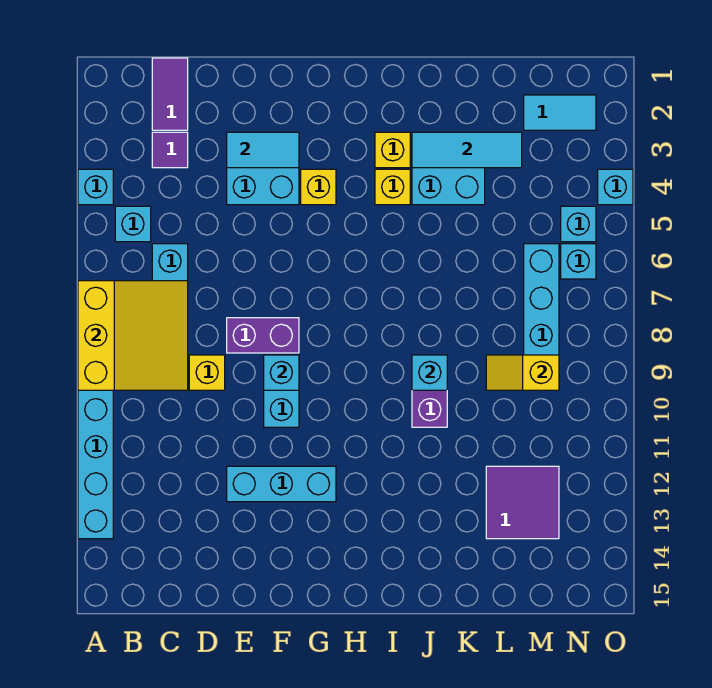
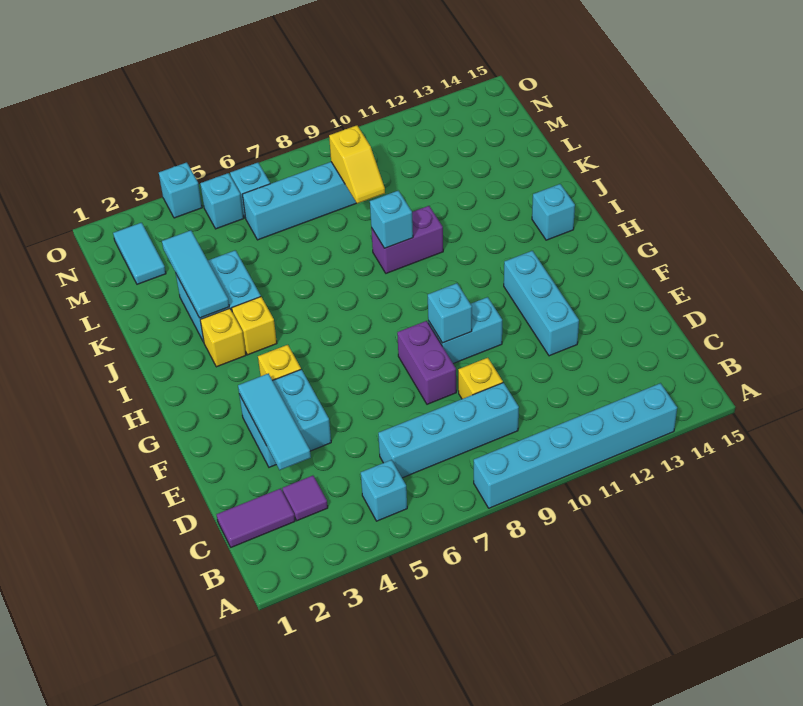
cyan brick A4 level 1 -> cyan brick I14 level 1
yellow slope A7:C9 level 2 top A -> none
cyan tile E3:F3 level 2 -> cyan tile D3:F3 level 2
purple tile L12:M13 level 1 -> none

